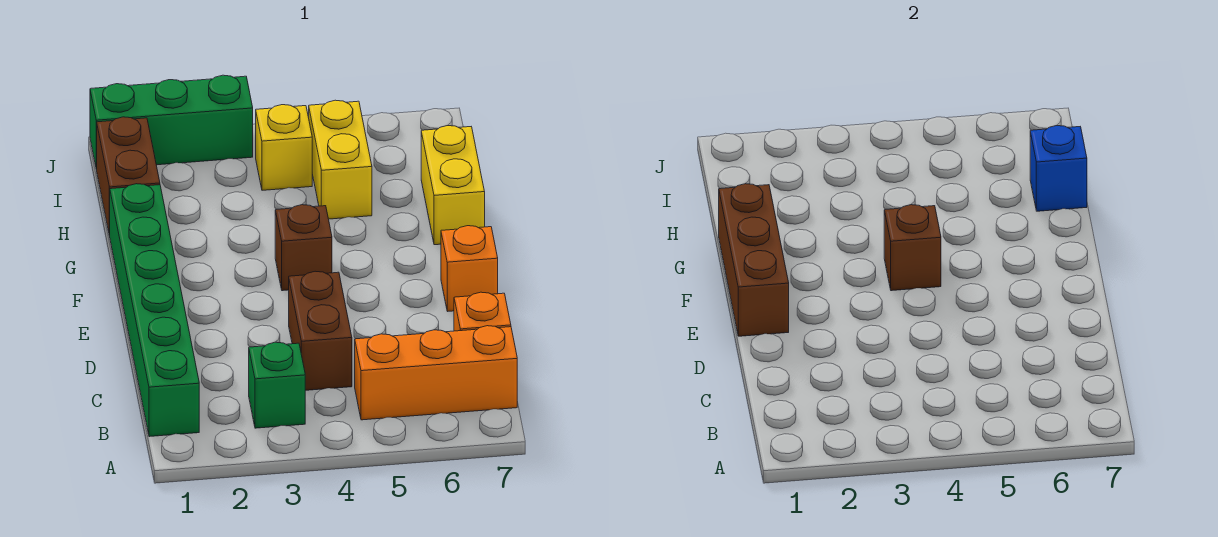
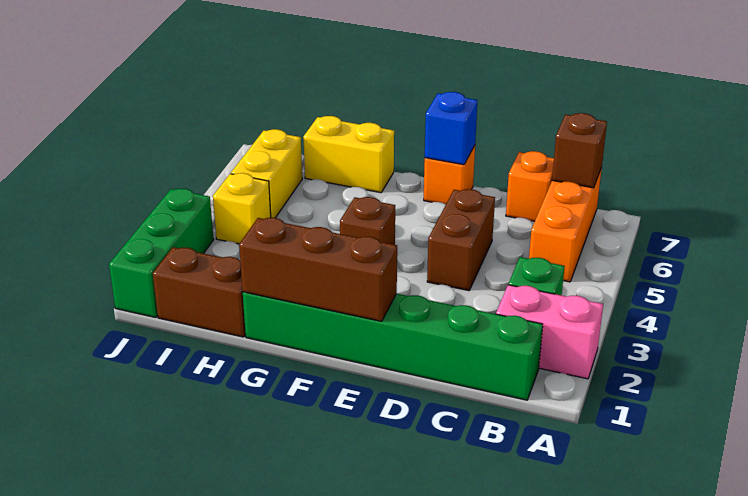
none -> pink brick A2:B2 level 1
brown brick C4:D4 level 1 -> brown brick D4:D5 level 1
brown brick F4 level 2 -> brown brick B7 level 2
yellow brick H5:I5 level 1 -> yellow brick I5:I6 level 1
blue brick H7 level 2 -> blue brick E7 level 2

